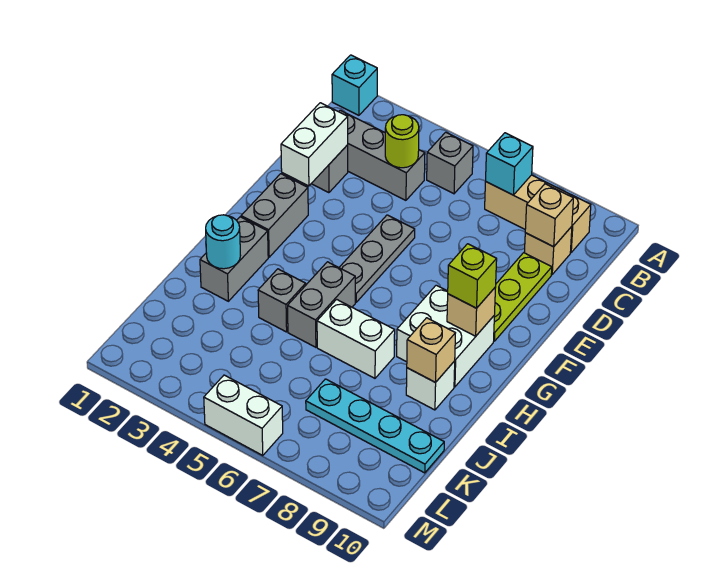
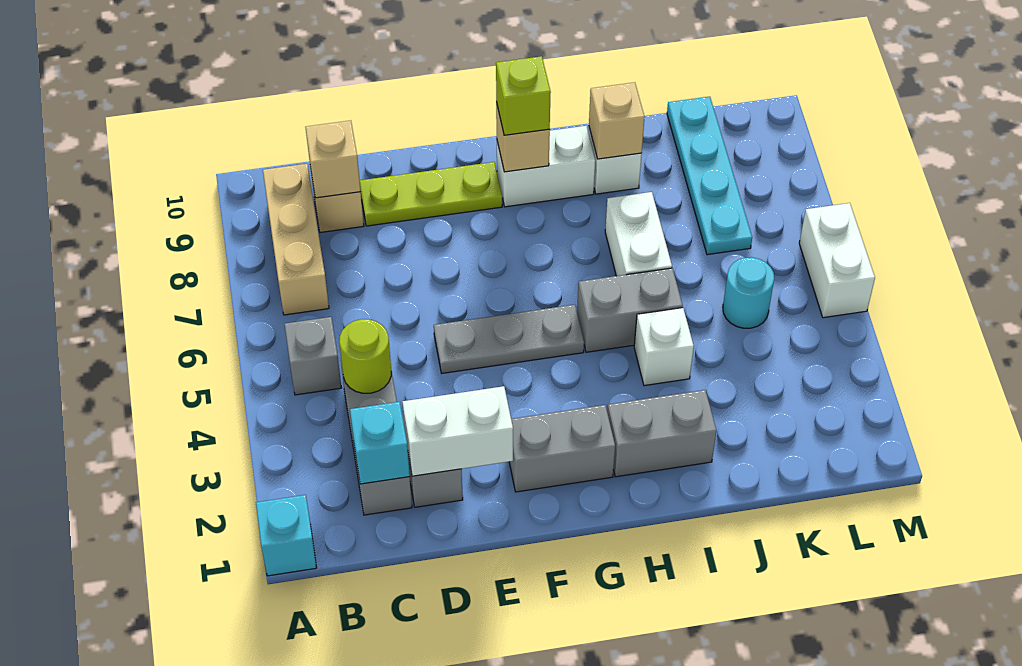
cyan brick B7 level 2 -> cyan brick C2 level 2
white brick G8:H9 level 1 -> white brick G9:H9 level 1
cyan round brick I2 level 2 -> cyan round brick K5 level 1
grey brick I4 level 1 -> white brick I4 level 1

